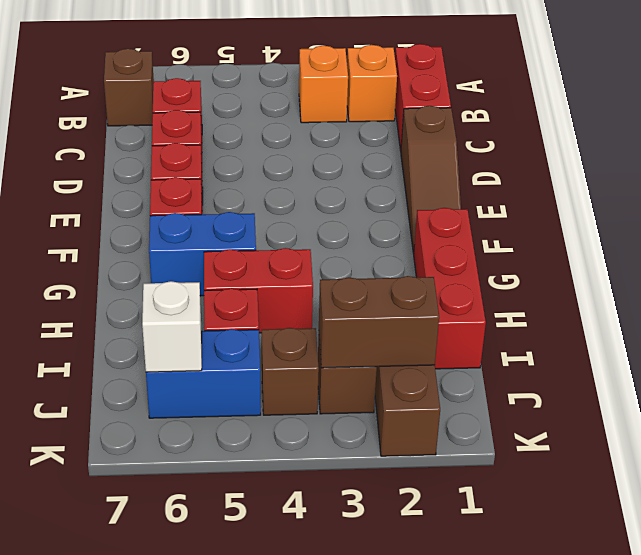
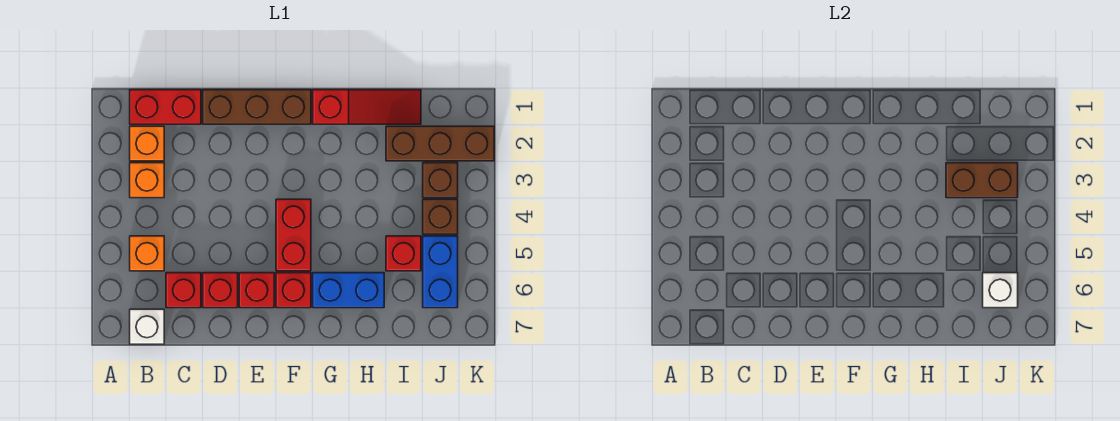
none -> orange brick B5 level 1
brown brick B7 level 1 -> white brick B7 level 1
brown slope D1:F1 level 1 top D -> brown brick D1:F1 level 1
red brick G1:I1 level 1 -> red slope G1:I1 level 1 top G
blue brick G5:G6 level 1 -> blue brick G6:H6 level 1
red brick H4:H5 level 1 -> red brick F4:F5 level 1
brown brick J2:J3 level 2 -> brown brick I3:J3 level 2

